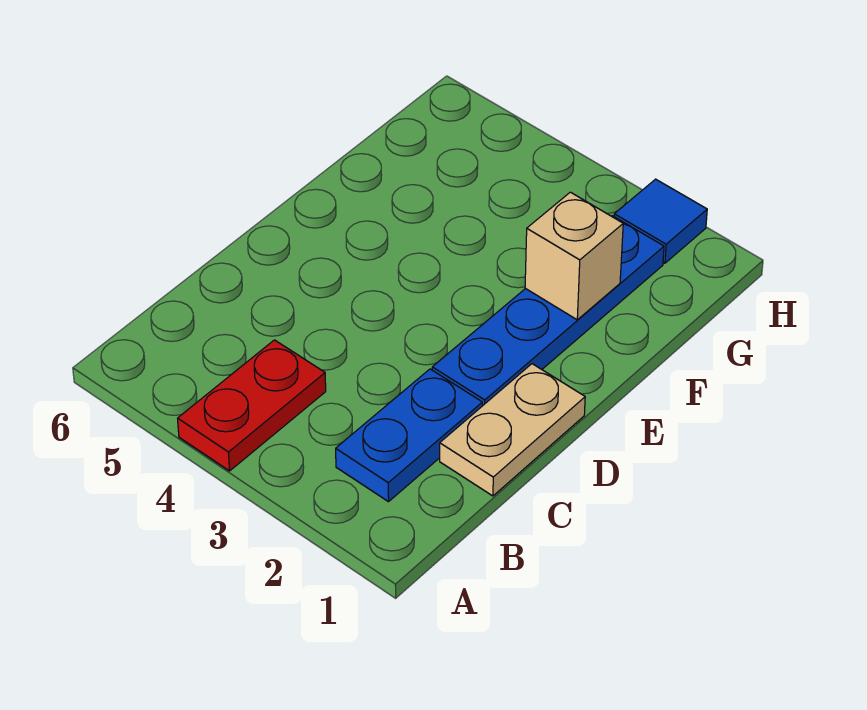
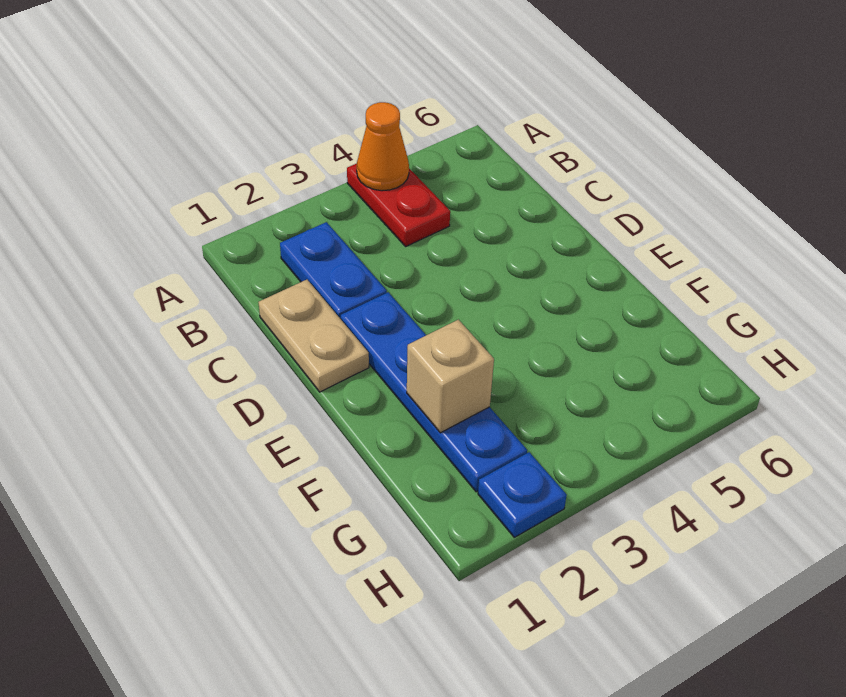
none -> orange cone A4 level 2
blue tile H2 level 1 -> blue plate H2 level 1

